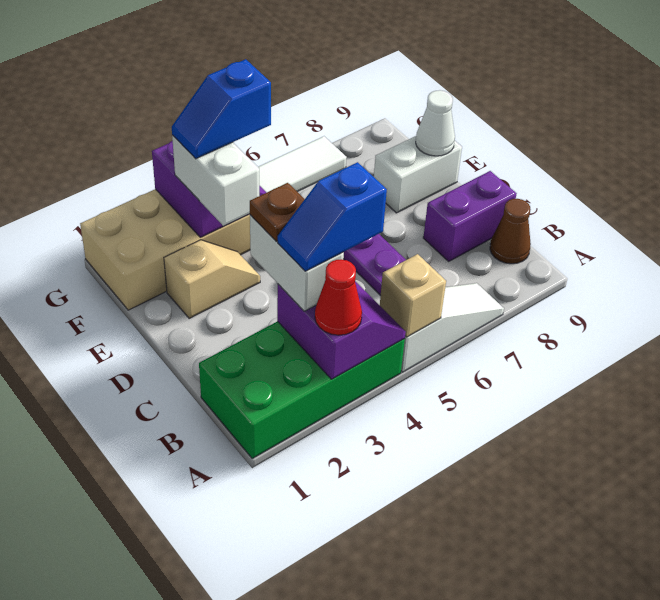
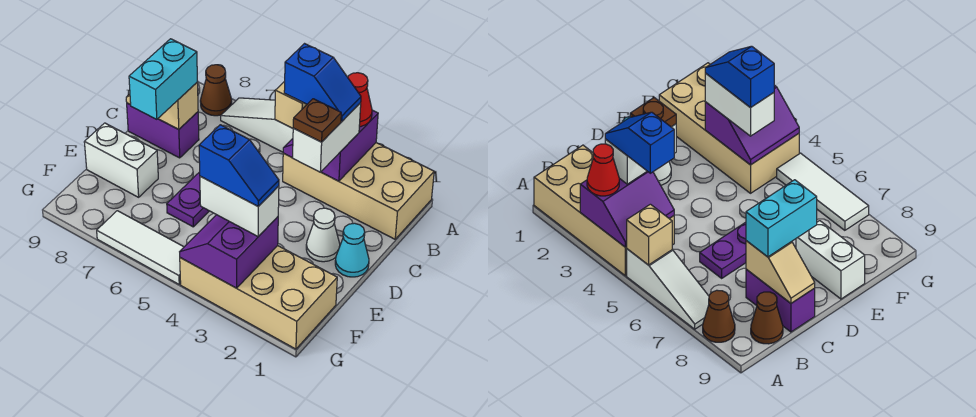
green brick A1:B4 level 1 -> tan brick A1:B4 level 1
none -> brown cone A8 level 1
none -> cyan brick C8:D8 level 3
none -> cyan cone D1 level 1
tan slope E2:E3 level 1 top 2 -> tan slope C8:C9 level 2 top 8
white brick E3:F3 level 3 -> white brick F3:F4 level 3
white cone E9 level 2 -> white cone D2 level 1

